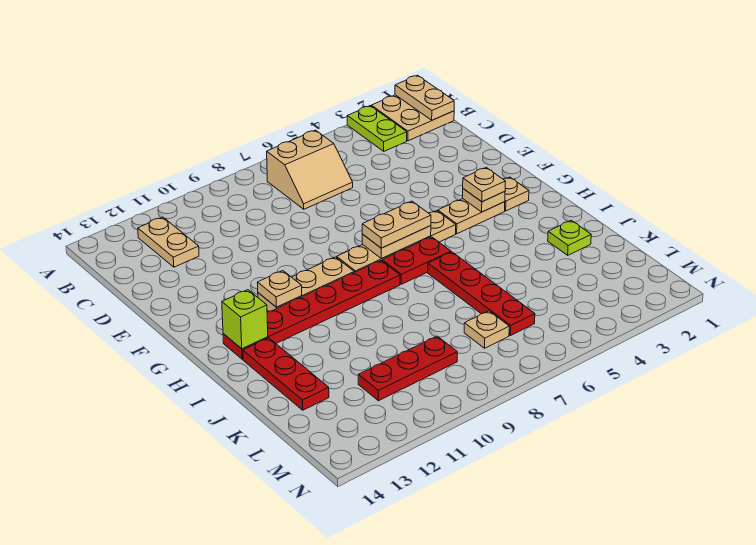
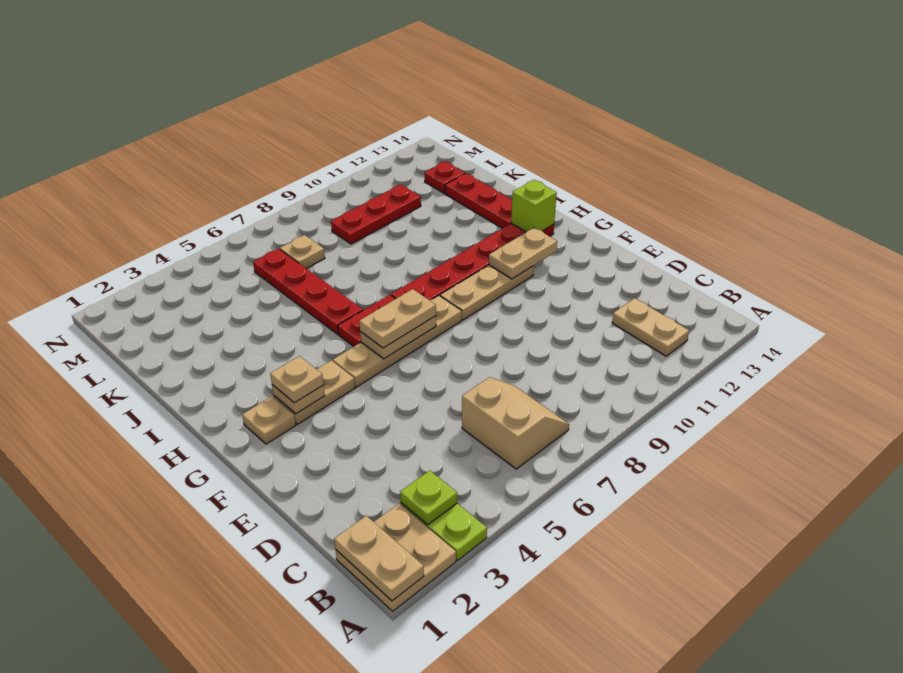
tan slope B6:C7 level 1 top B -> tan slope B6:C7 level 1 top 6
tan plate G11 level 2 -> tan plate G11:G12 level 2
lime plate J2 level 1 -> lime plate B3 level 2
none -> red plate L13 level 1

